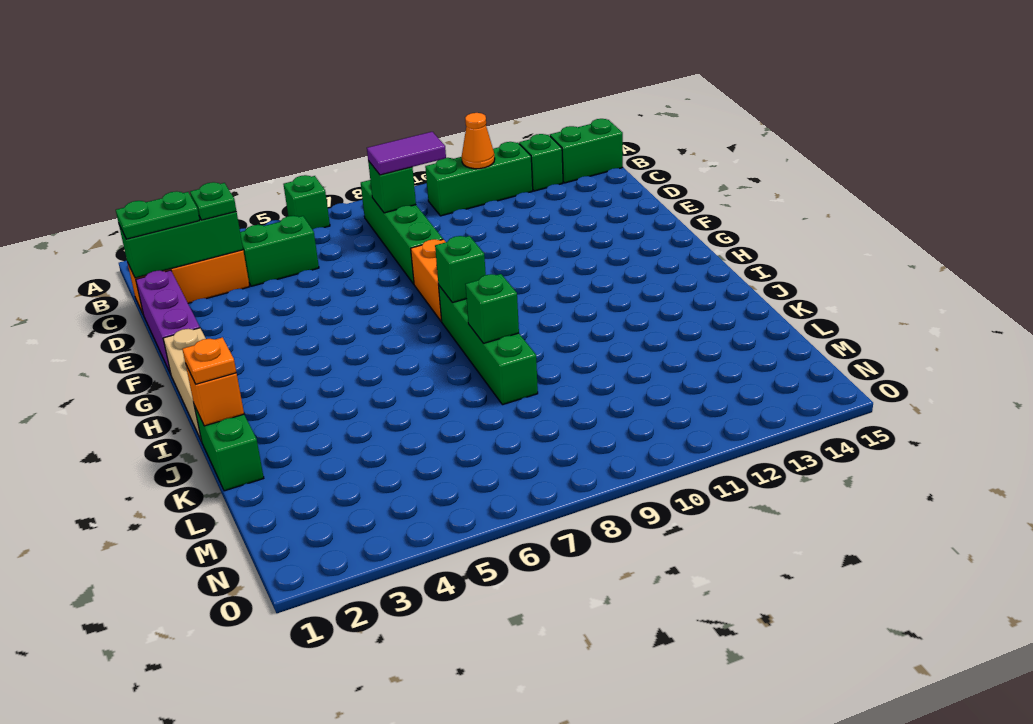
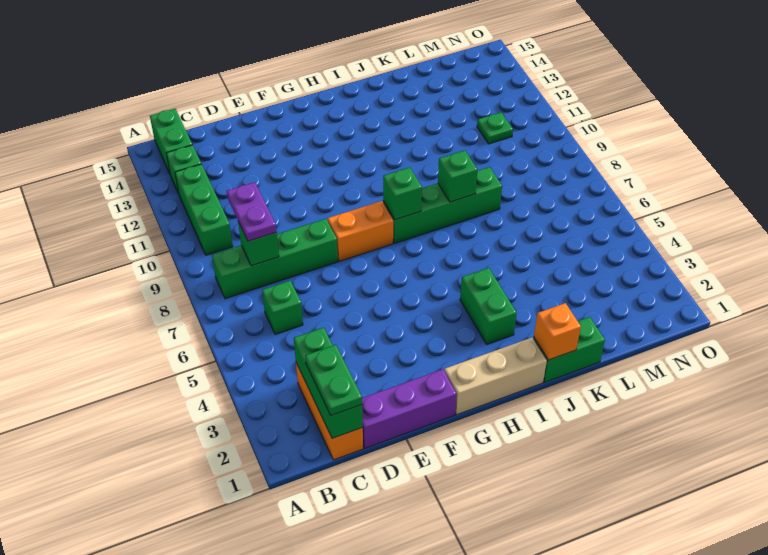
green brick A6 level 1 -> green brick C6 level 1
orange cone B11 level 2 -> none
green plate C3 level 3 -> green plate M11 level 1
green brick C4:C5 level 1 -> green brick I3:I4 level 1
purple tile C8:C9 level 3 -> purple plate C8:C9 level 3
orange plate J1 level 3 -> none

